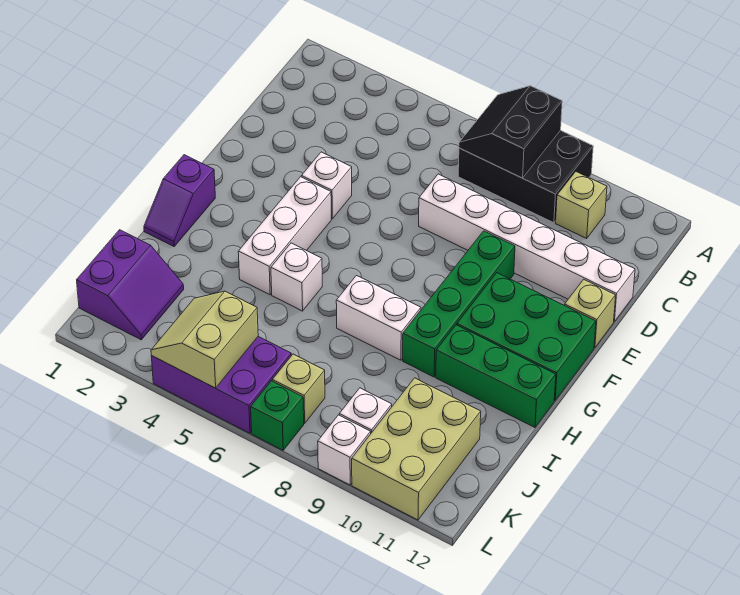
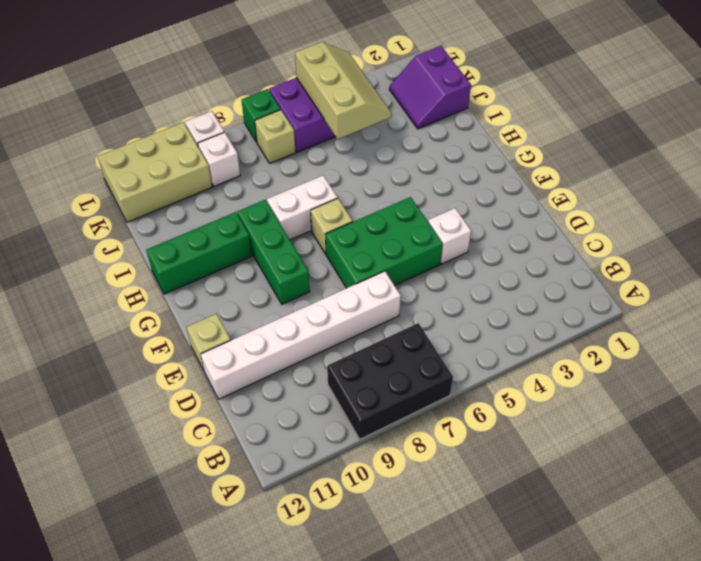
black slope A7:B8 level 2 top 8 -> none
tan brick B10 level 1 -> tan brick G7 level 1
green brick E9:H9 level 1 -> green brick F9:H9 level 1
white brick F4:H4 level 1 -> none
green brick F10:G12 level 1 -> green brick E5:F7 level 1
purple slope G1:H1 level 1 top G -> none
white brick H5 level 1 -> none
tan brick J10:L11 level 1 -> tan brick K10:L12 level 1
tan slope K4:L5 level 2 top 5 -> tan slope J4:L5 level 2 top 5

